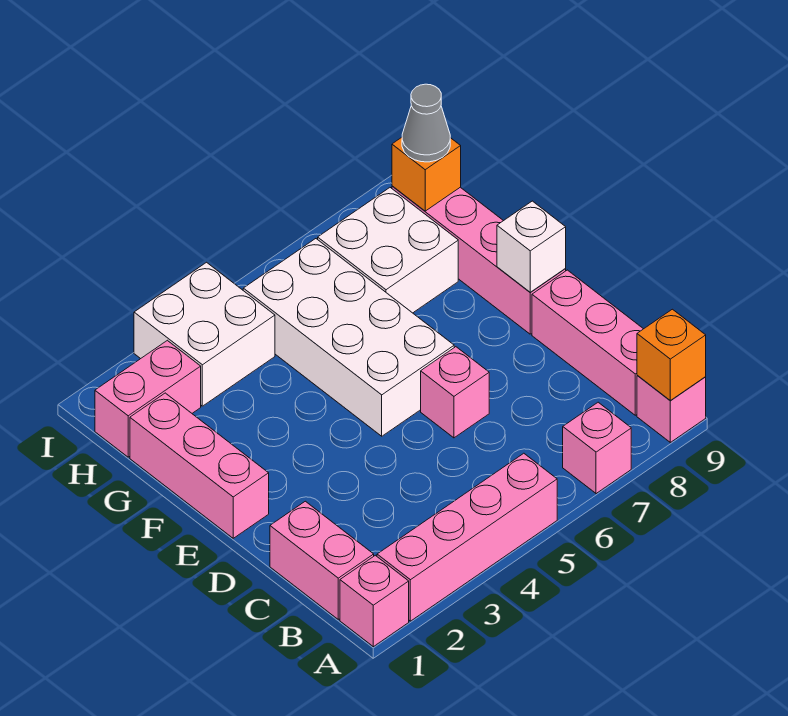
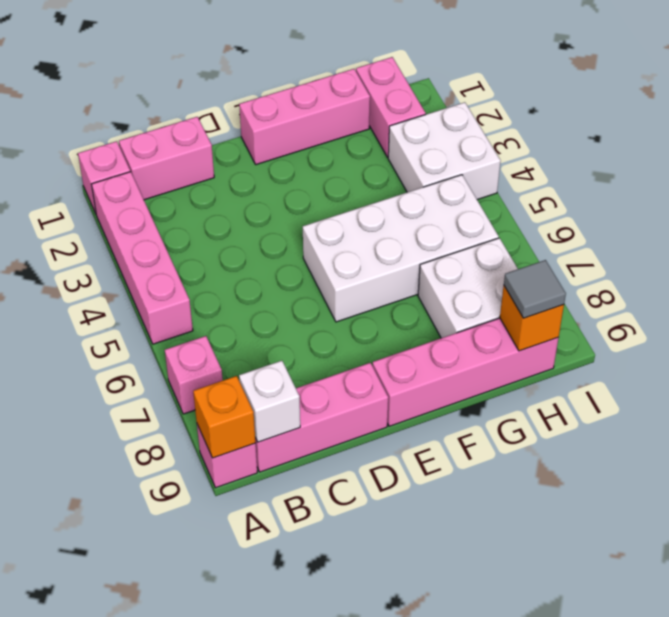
pink brick D6 level 1 -> none
white brick E9 level 2 -> white brick B9 level 2
grey cone H9 level 3 -> grey tile H9 level 3

